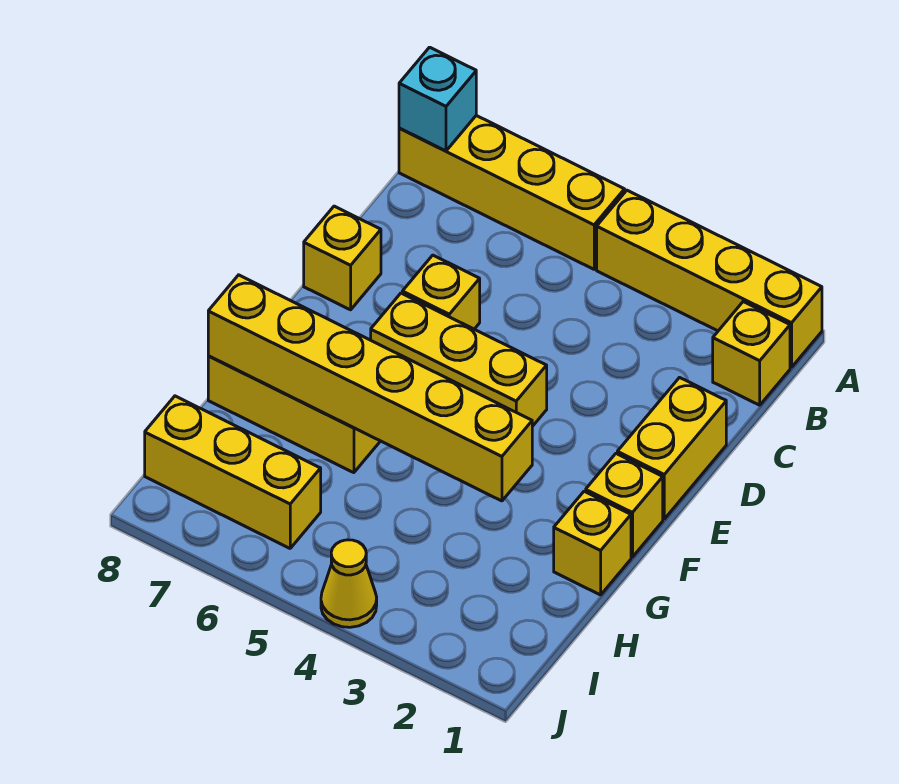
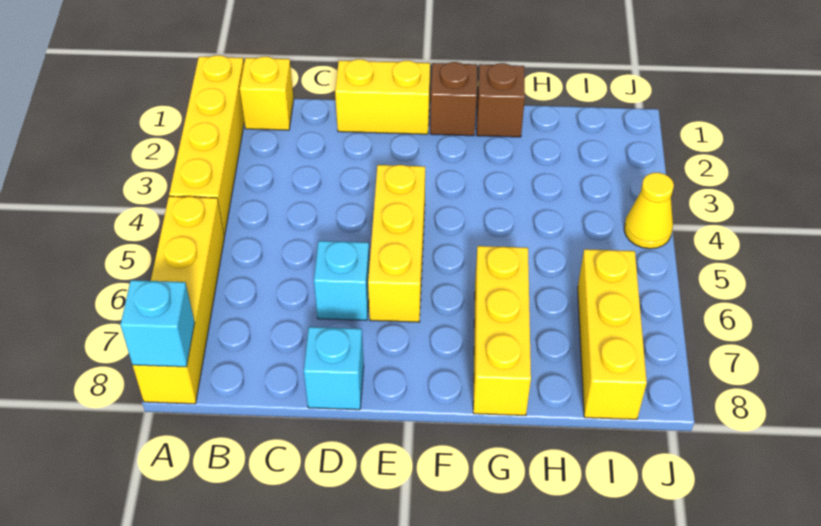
yellow brick D6 level 1 -> cyan brick D6 level 1
yellow brick D8 level 1 -> cyan brick D8 level 1
yellow brick F1 level 1 -> brown brick F1 level 1
yellow brick G1 level 1 -> brown brick G1 level 1
yellow brick G3:G8 level 2 -> none

